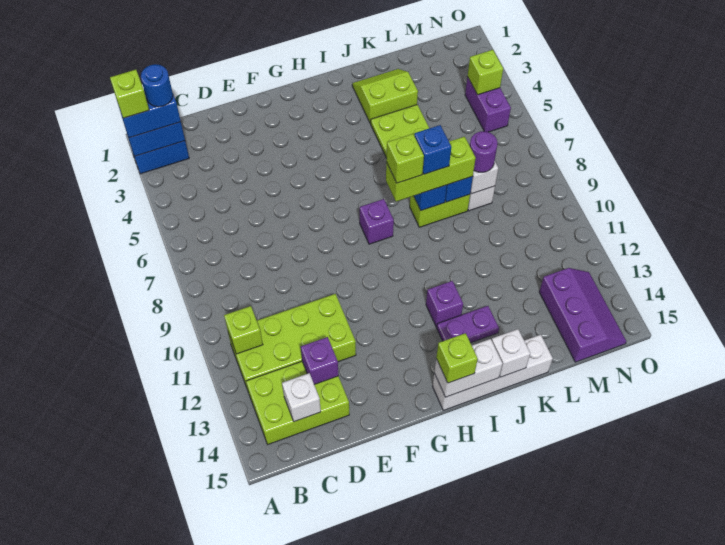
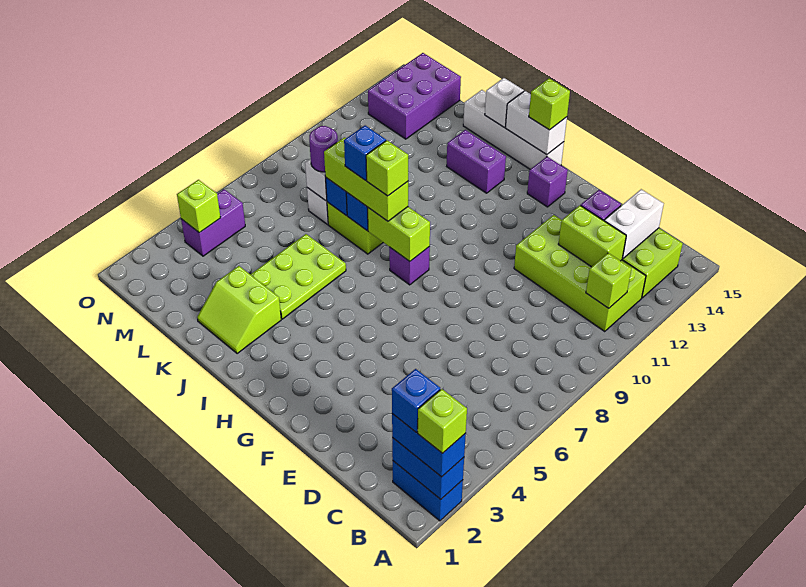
blue round brick B2 level 4 -> blue brick B2 level 4
none -> lime brick C12:D12 level 2
white brick C14 level 2 -> white brick C13:C14 level 2
none -> lime brick H8:I8 level 2
purple brick I12 level 1 -> purple brick G14 level 1
purple plate I13:J13 level 1 -> purple brick I13:J13 level 1
purple slope M13:N15 level 1 top M -> purple brick M13:N15 level 1

